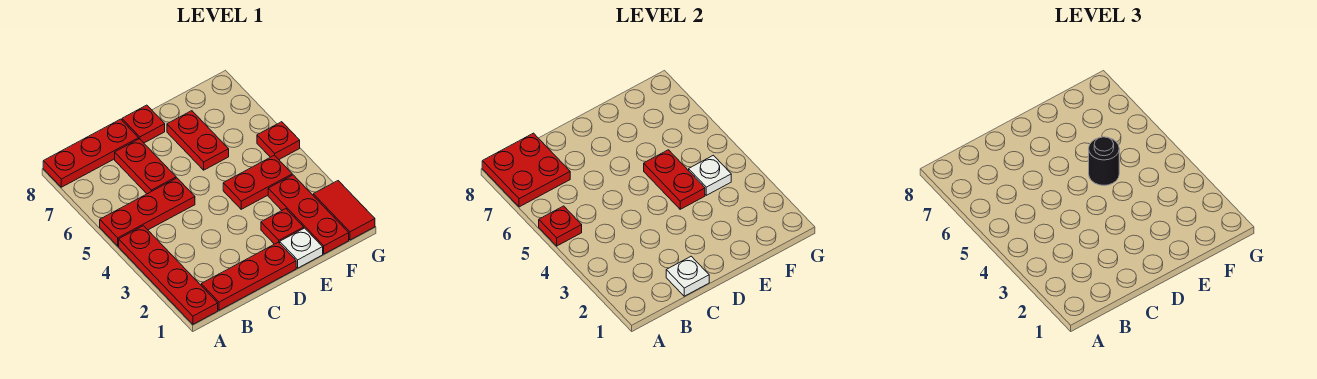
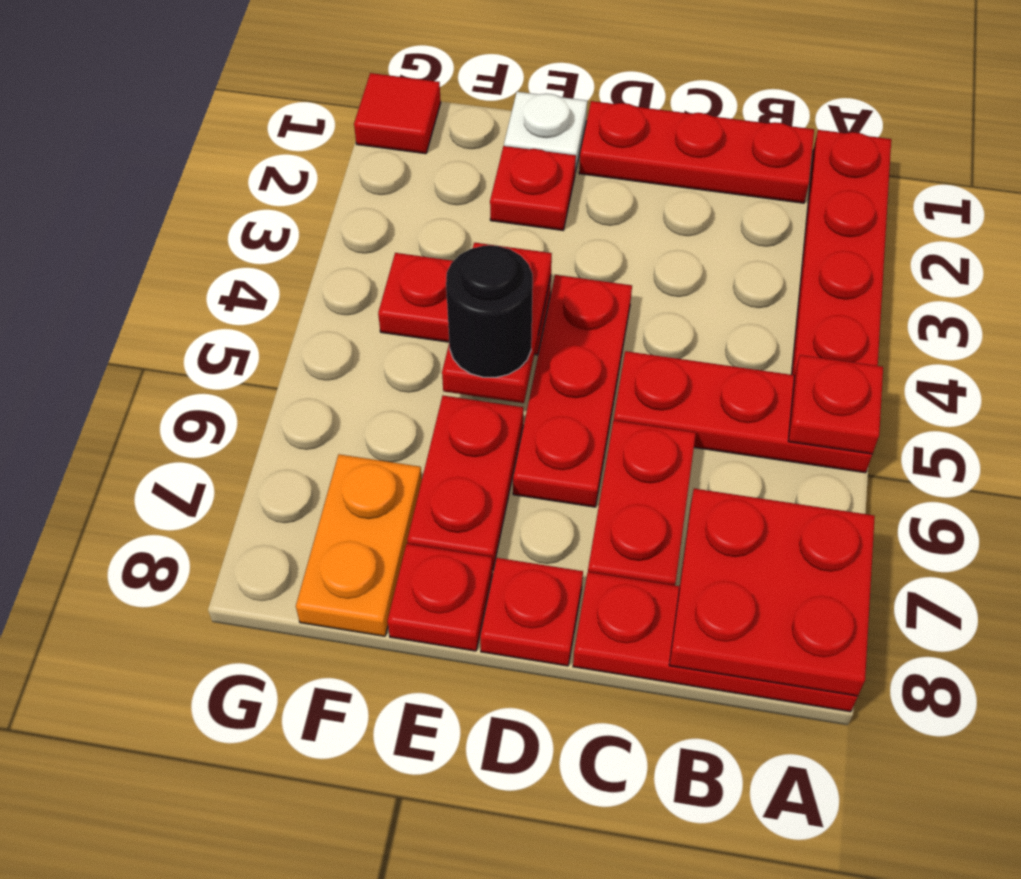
white plate C1 level 2 -> none
red plate F1:F3 level 1 -> red plate D4:D6 level 1
white plate F4 level 2 -> none
none -> orange plate F7:F8 level 1
red tile G1:G2 level 1 -> red tile G1 level 1
red plate G5 level 1 -> red plate E8 level 1

